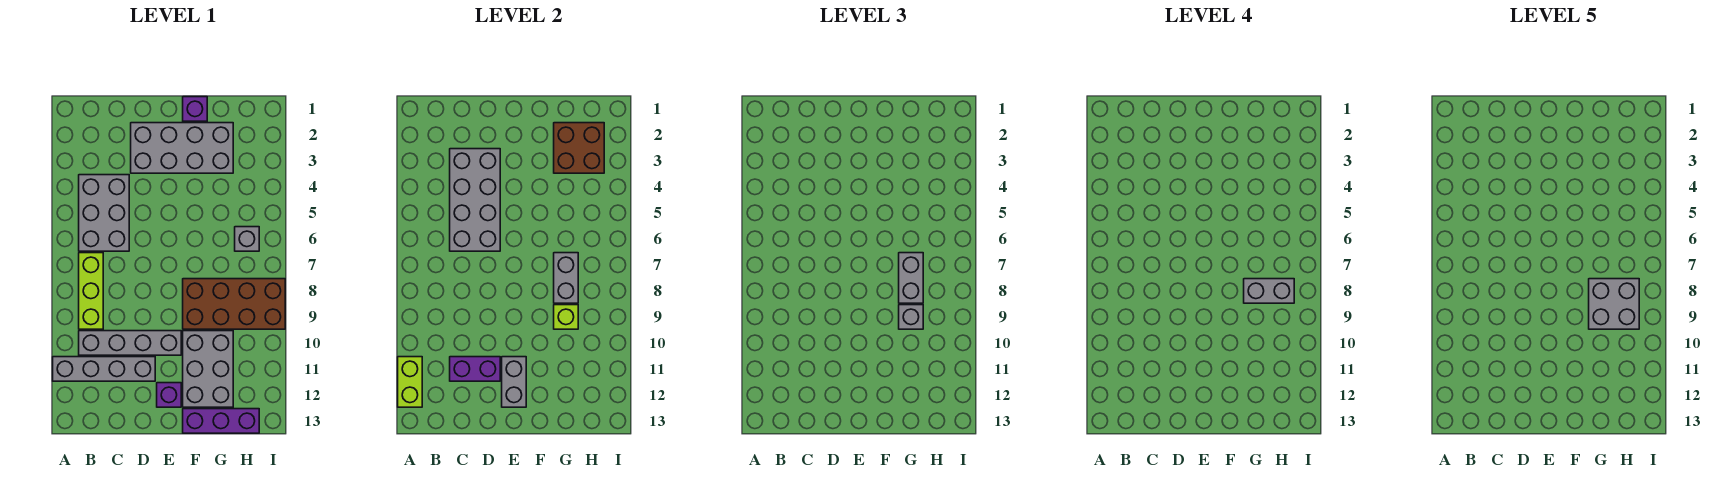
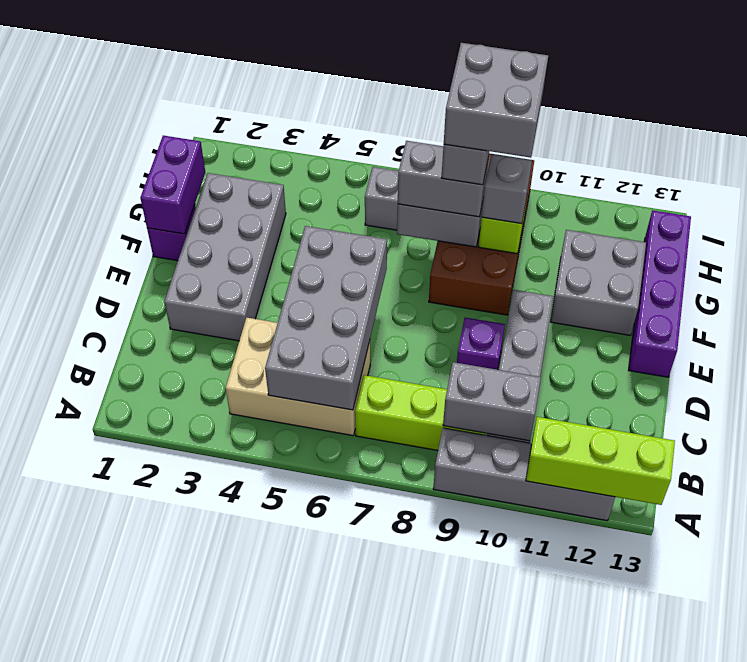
grey brick A11:D11 level 1 -> grey brick A9:A12 level 1
lime brick A11:A12 level 2 -> lime brick A11:A13 level 2
grey brick B4:C6 level 1 -> tan brick B4:C6 level 1
grey brick C3:D6 level 2 -> grey brick B5:E6 level 2
purple brick C11:D11 level 2 -> purple brick F1:G1 level 2
grey brick E11:E12 level 2 -> grey brick B9:B10 level 2
purple brick E12 level 1 -> purple brick D9 level 1
grey brick F10:G12 level 1 -> grey brick F11:G12 level 1
purple brick F13:H13 level 1 -> purple brick E13:H13 level 1
brown brick G2:H3 level 2 -> none

